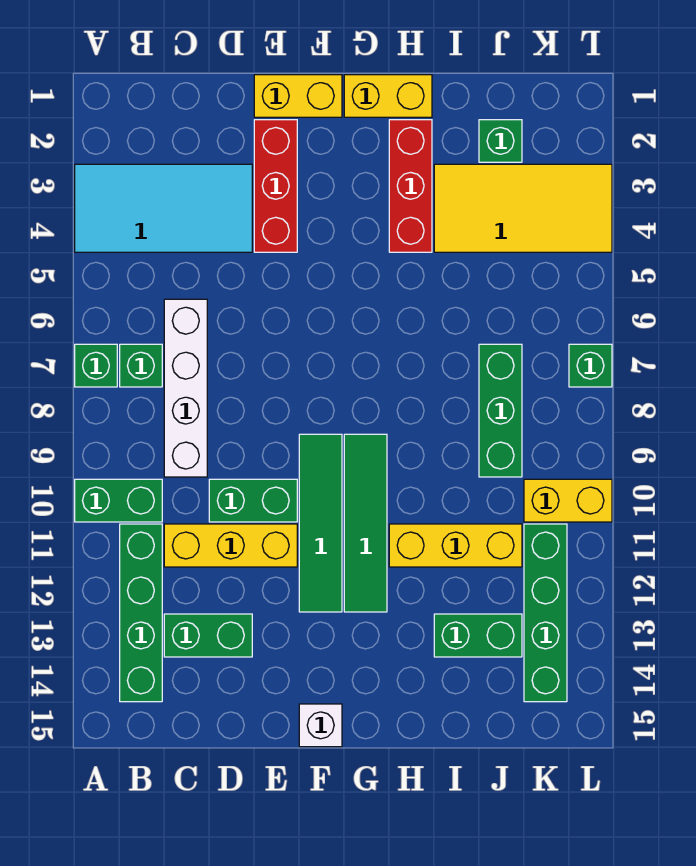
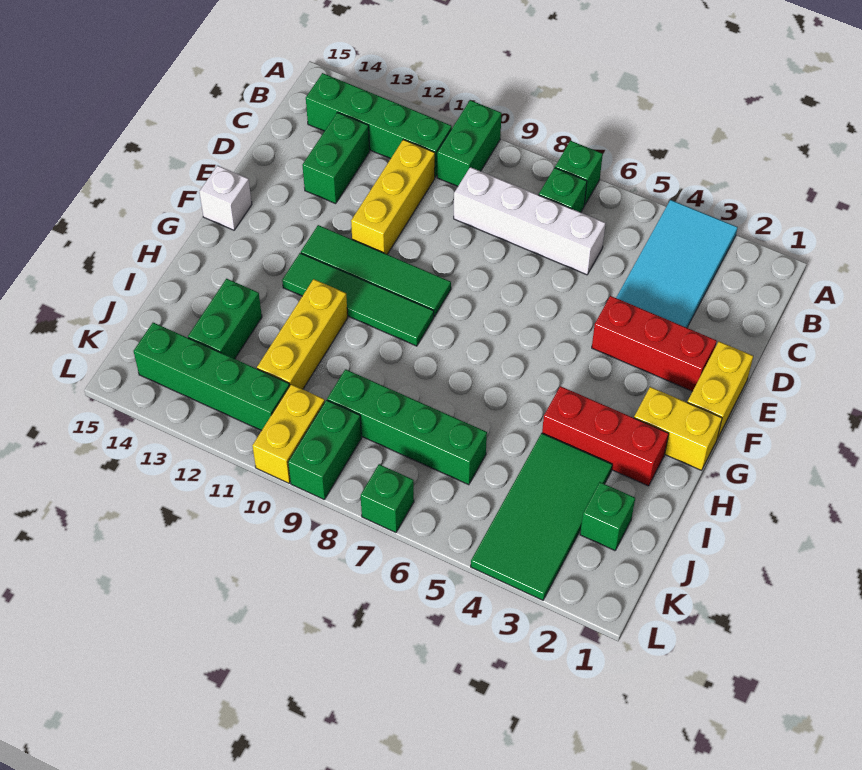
green brick D10:E10 level 1 -> green brick K9:L9 level 1
yellow brick G1:H1 level 1 -> yellow brick G1:G2 level 1
yellow tile I3:L4 level 1 -> green tile I3:L4 level 1
green brick J7:J9 level 1 -> green brick J6:J9 level 1

